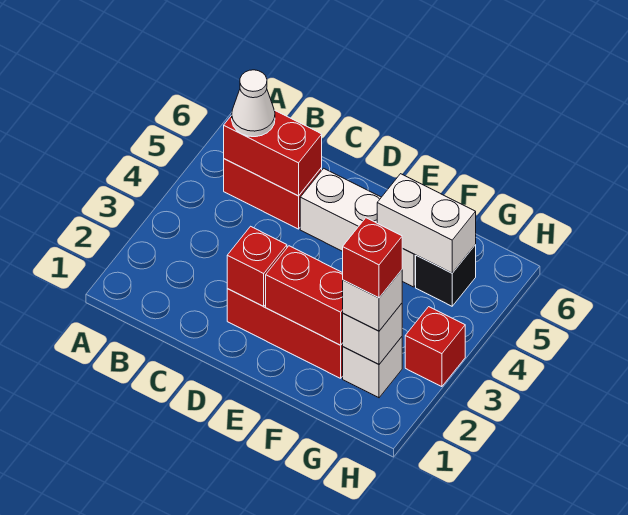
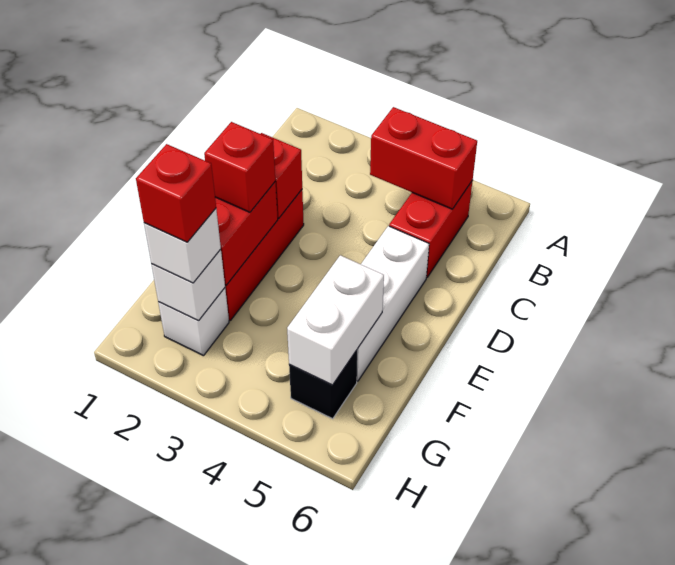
red brick B5:C5 level 2 -> red brick B4:B5 level 2
white cone B5 level 3 -> none
red brick H3 level 1 -> red brick E2 level 3

